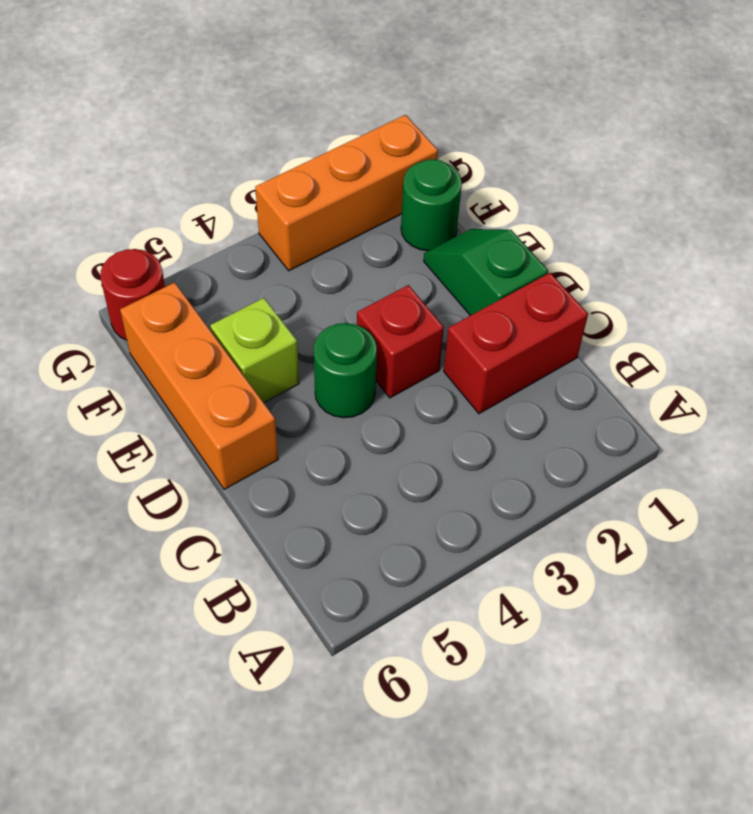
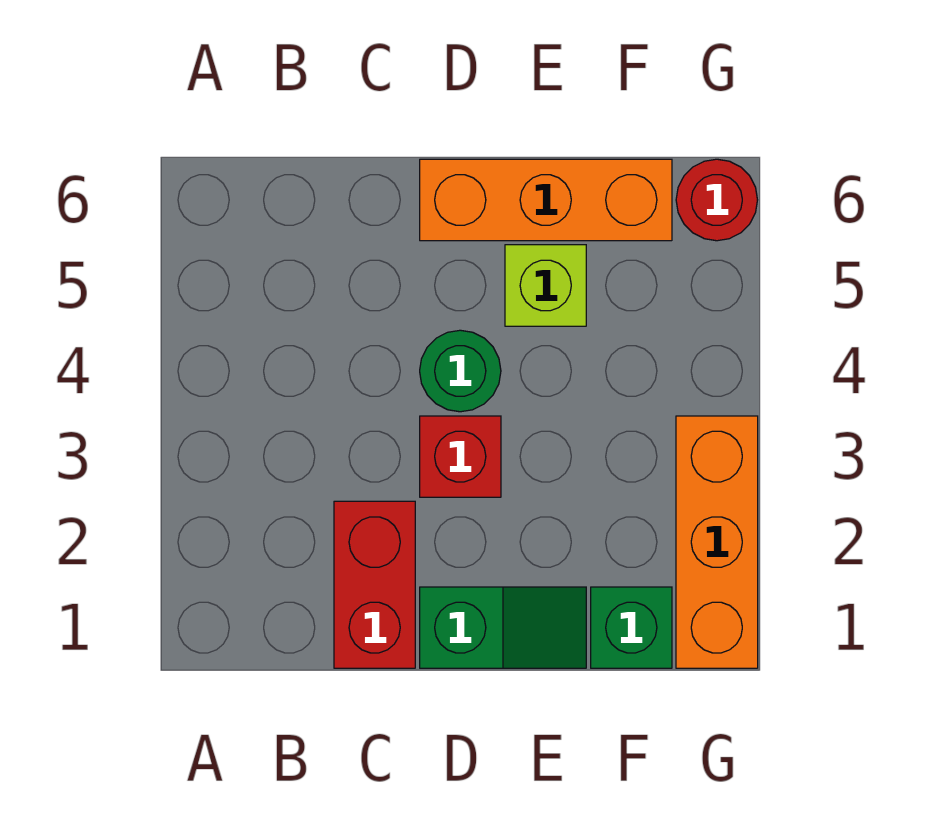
green round brick F1 level 1 -> green brick F1 level 1

